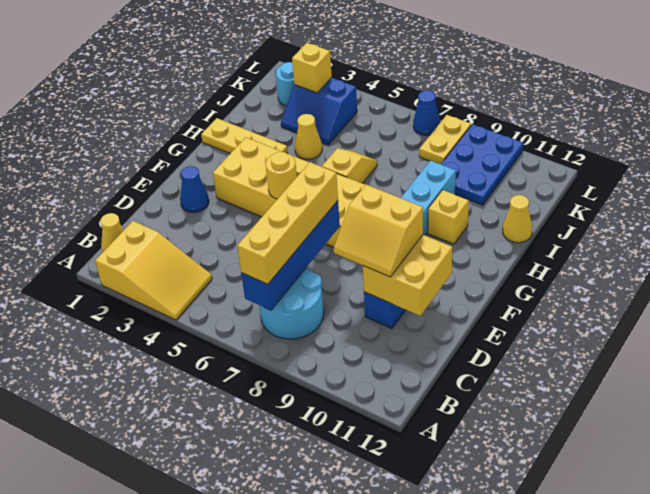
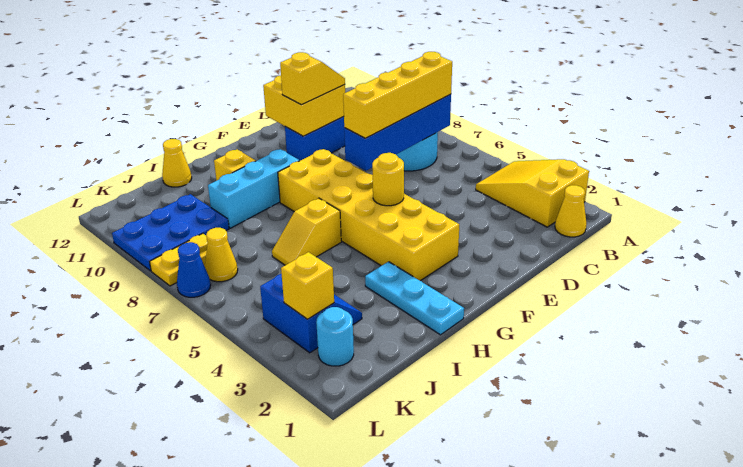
yellow slope D9:E10 level 3 top E -> yellow slope D10:E10 level 3 top E
blue cone E2 level 1 -> none
yellow plate H1:H3 level 1 -> cyan plate H1:H3 level 1
yellow cone I4 level 1 -> yellow cone K7 level 1

